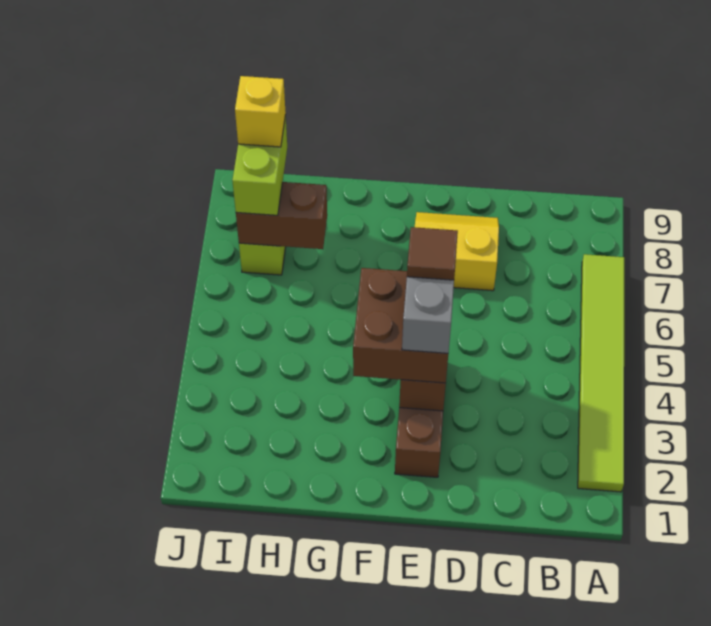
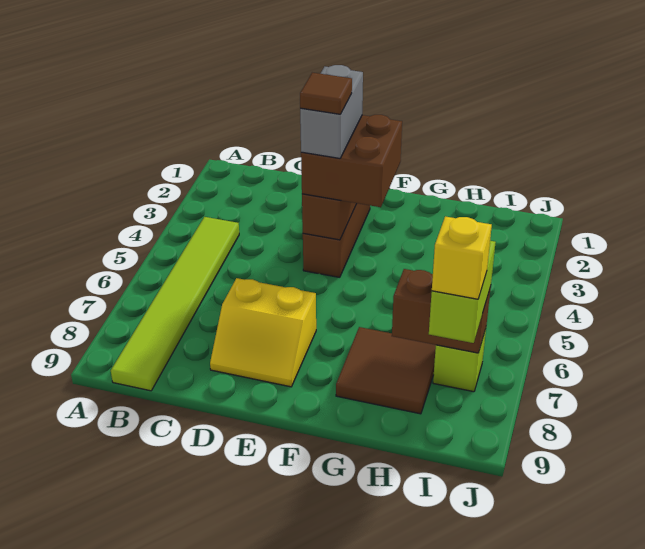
lime tile A2:A7 level 1 -> lime tile B4:B9 level 1
none -> brown tile G7:H8 level 1

